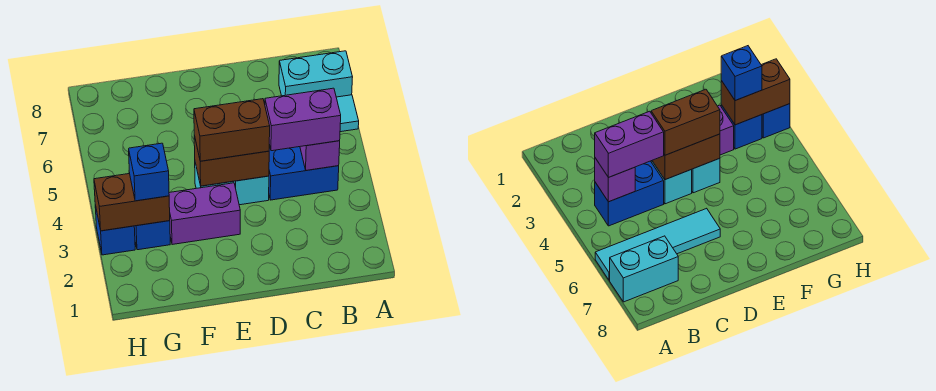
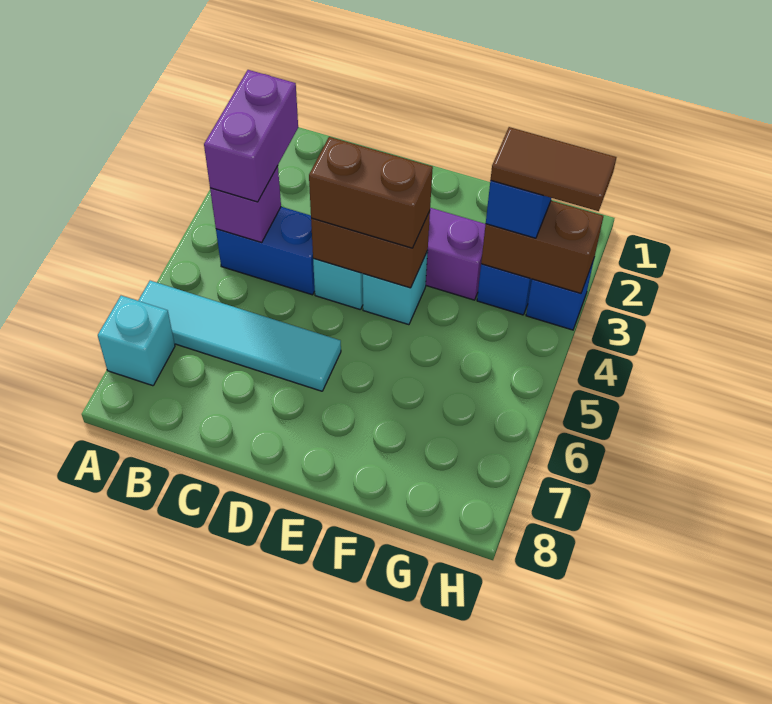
cyan brick A7:B7 level 1 -> cyan brick A7 level 1
purple brick B4:C4 level 3 -> purple brick B3:B4 level 3
none -> brown tile G3:H3 level 4

